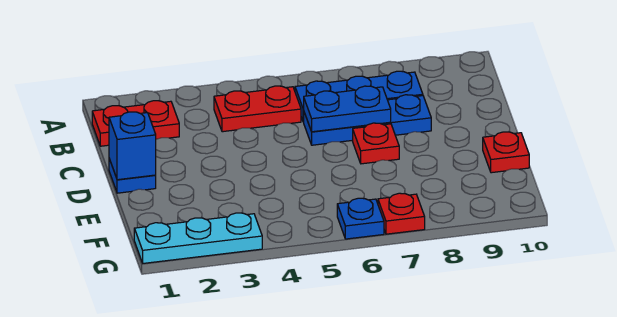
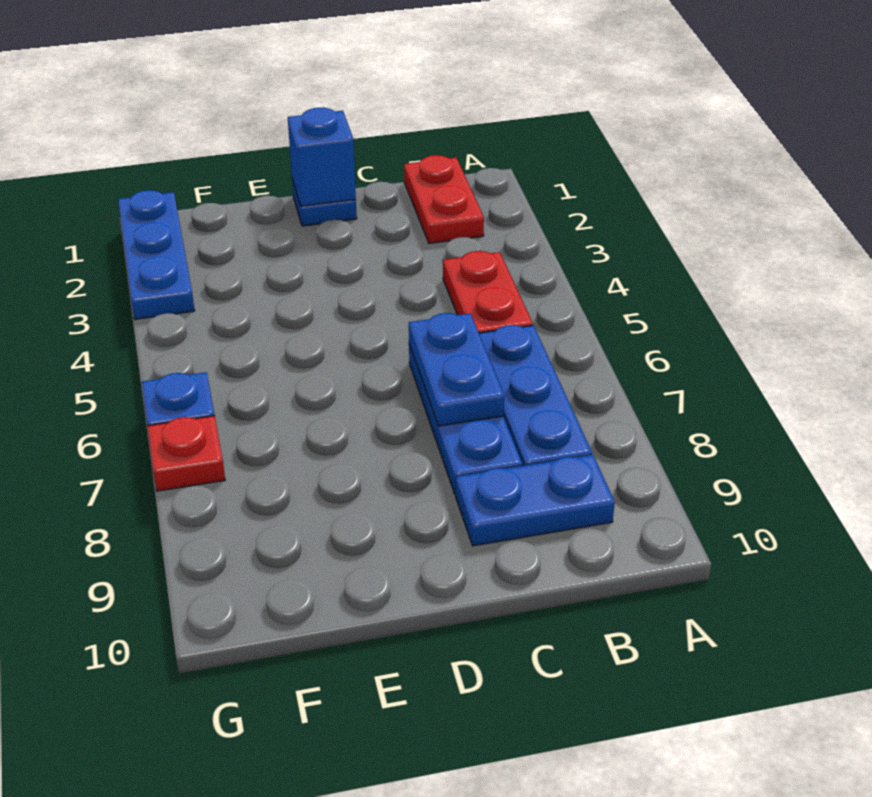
none -> blue plate B9:C9 level 1
red plate D7 level 1 -> none
red plate E10 level 1 -> none
cyan plate G1:G3 level 1 -> blue plate G1:G3 level 1

